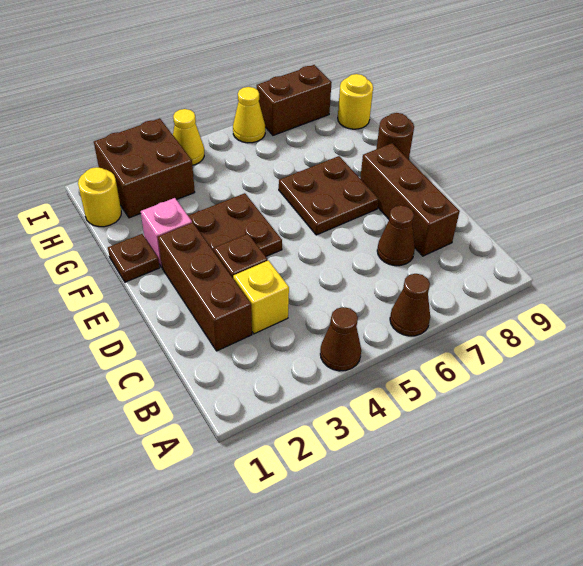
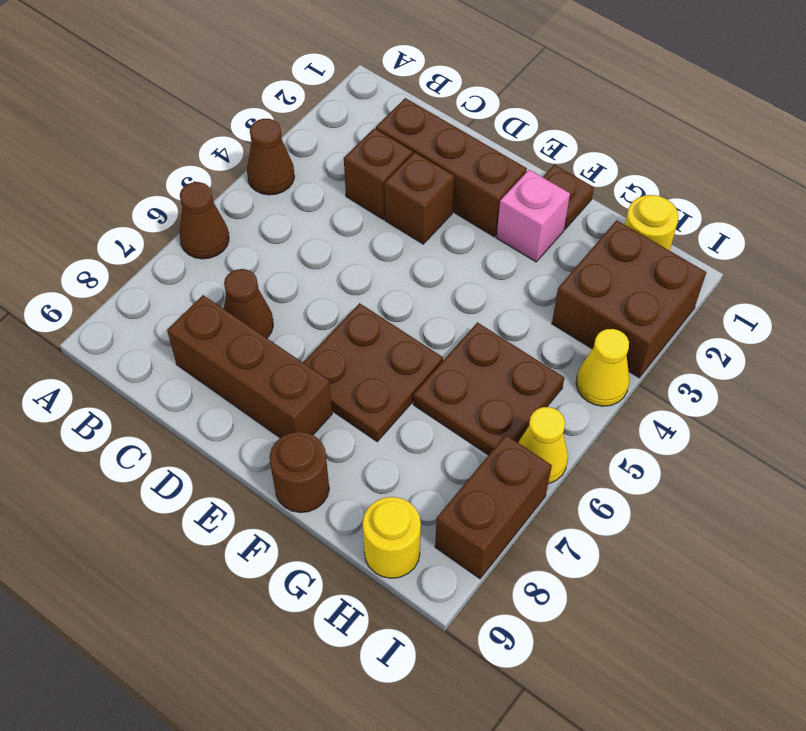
yellow brick C3 level 1 -> brown brick C3 level 1
brown plate E3:F4 level 1 -> brown plate G5:H6 level 1

